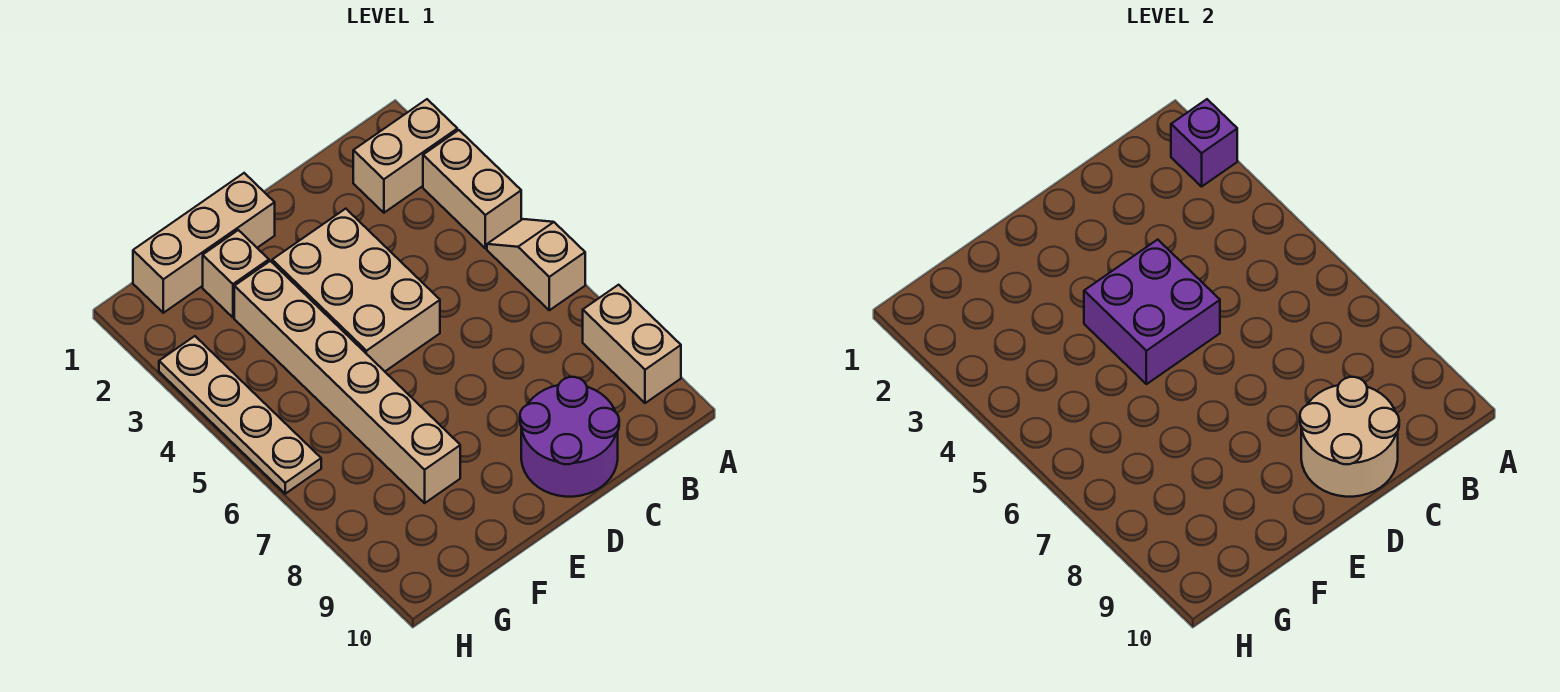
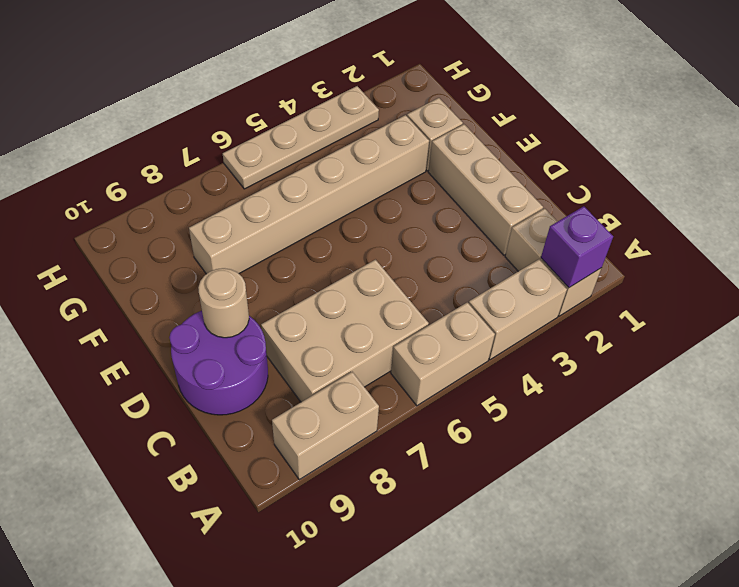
tan slope A5:A6 level 1 top 6 -> tan brick A5:A6 level 1
tan round brick C9:D10 level 2 -> tan round brick D9 level 2
tan brick D3:E5 level 1 -> tan brick B6:C8 level 1
purple brick D4:E5 level 2 -> none
tan brick E1:G1 level 1 -> tan brick C2:E2 level 1

